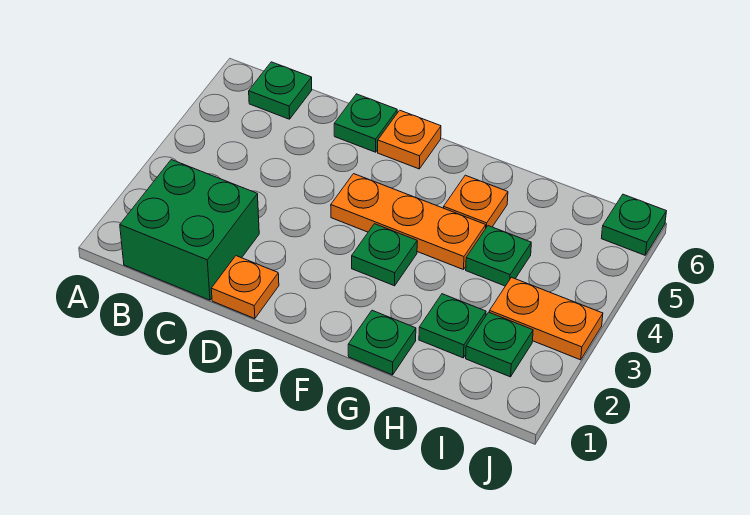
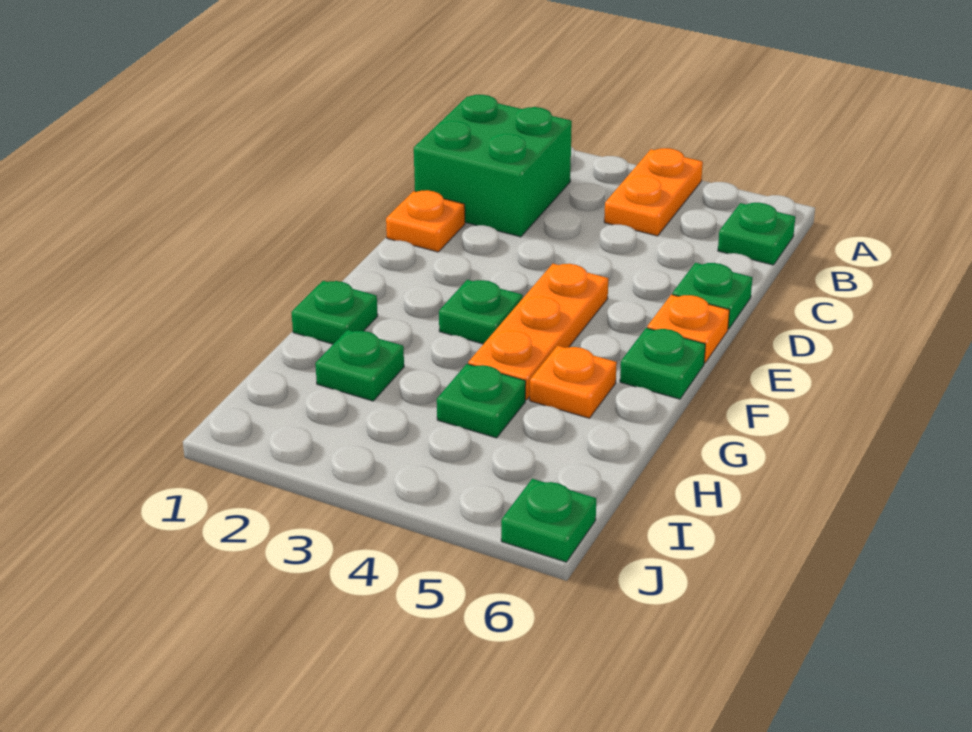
green plate I2 level 1 -> green plate F6 level 1
orange plate I3:J3 level 1 -> orange plate A4:B4 level 1

